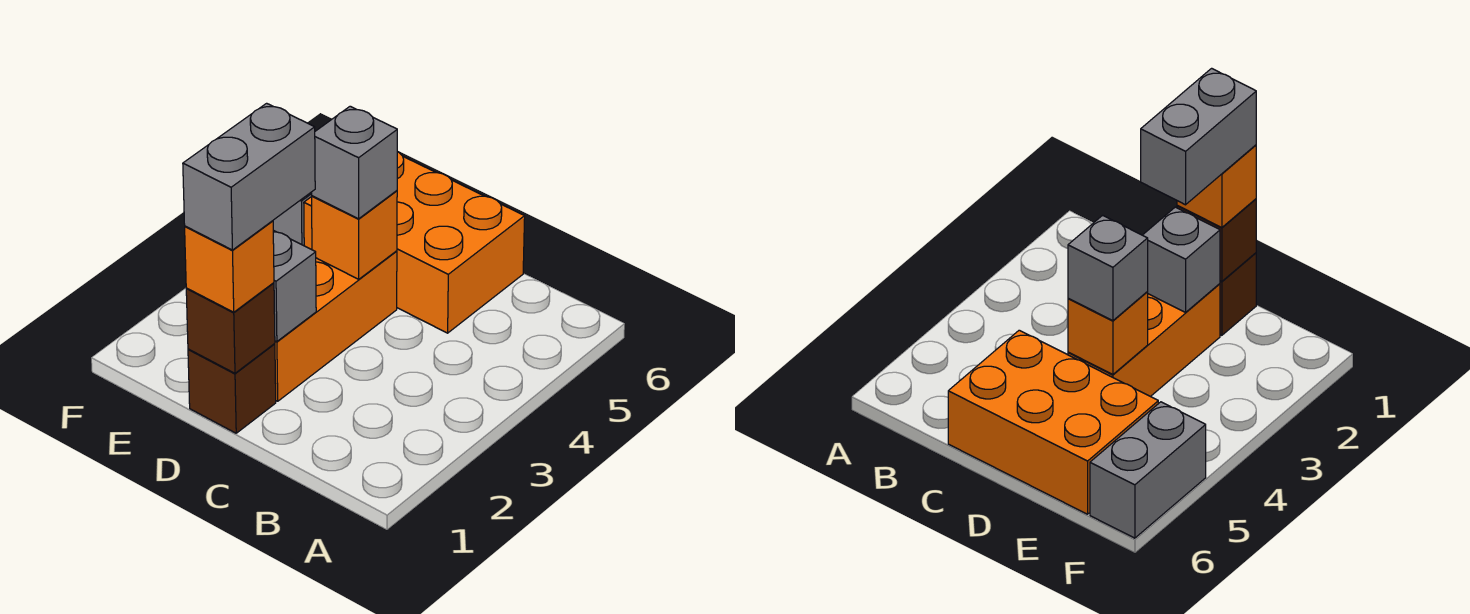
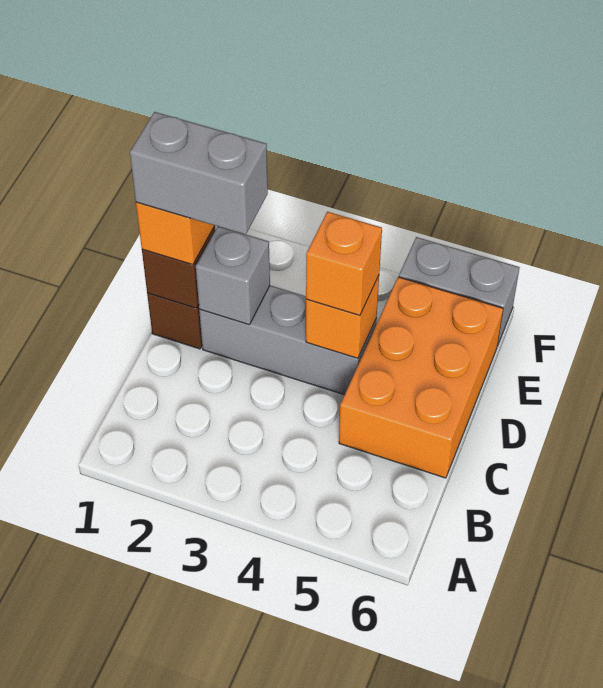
orange brick D2:D4 level 1 -> grey brick D2:D4 level 1
grey brick D4 level 3 -> orange brick D4 level 3

